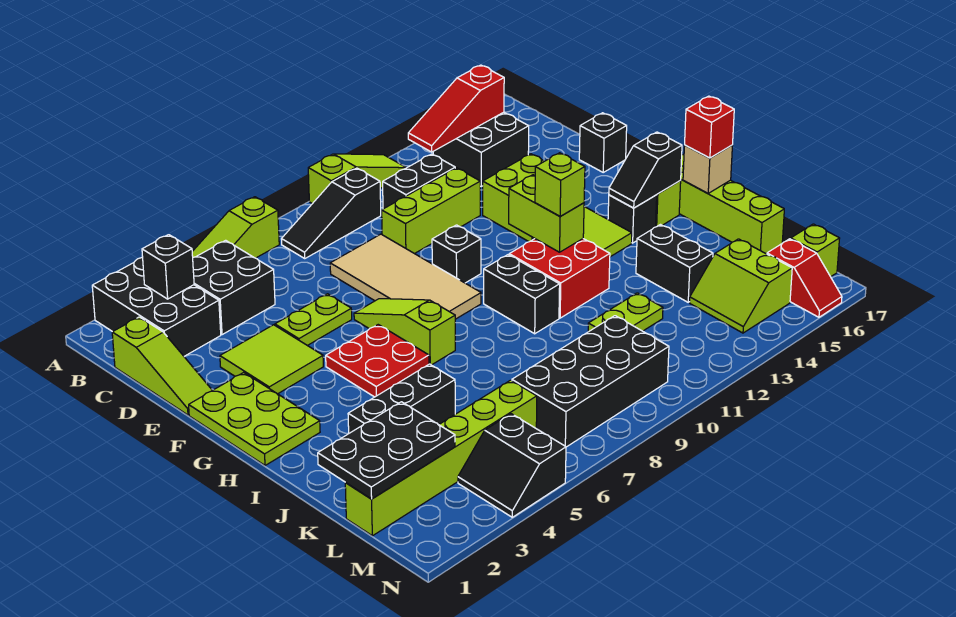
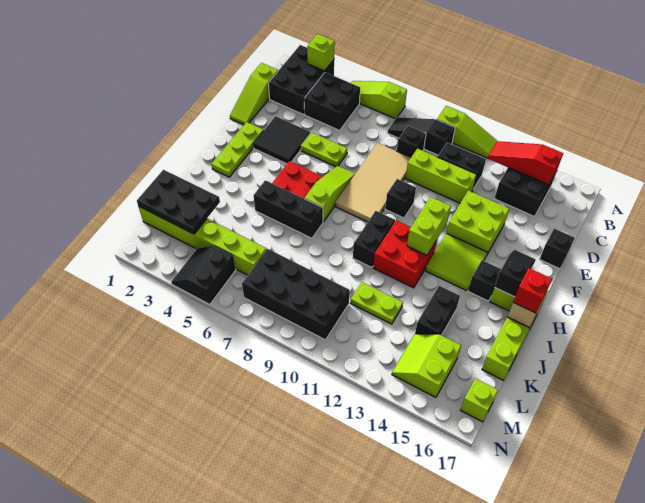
black brick B3 level 2 -> black brick C9 level 1
lime tile E3:F4 level 1 -> black tile E3:F4 level 1
lime plate F1:H2 level 1 -> lime plate F2:H2 level 1
lime brick H12 level 3 -> lime brick A3 level 2
black slope H15:H16 level 2 top 16 -> black slope G16:H16 level 2 top H
black brick J3:J5 level 1 -> black brick I5:I7 level 1
red slope M16:N16 level 1 top M -> none

